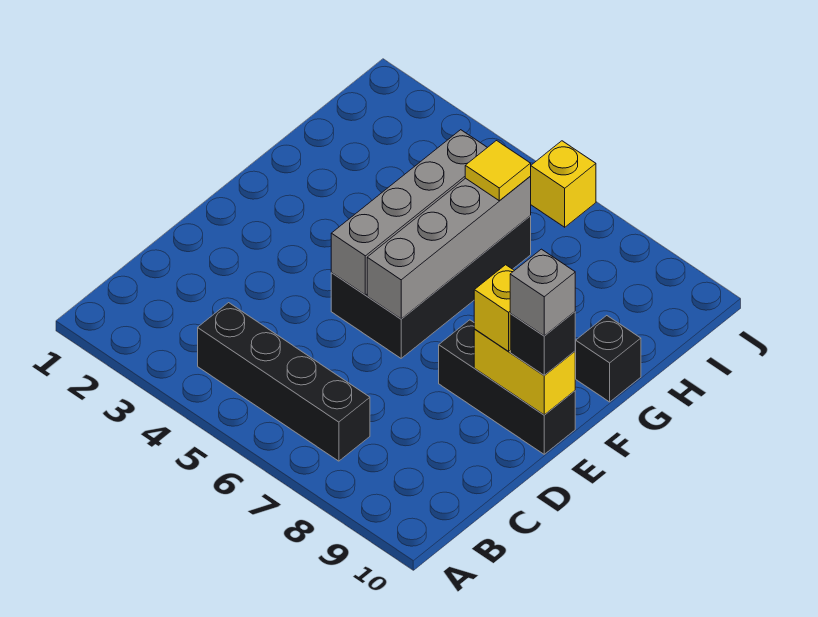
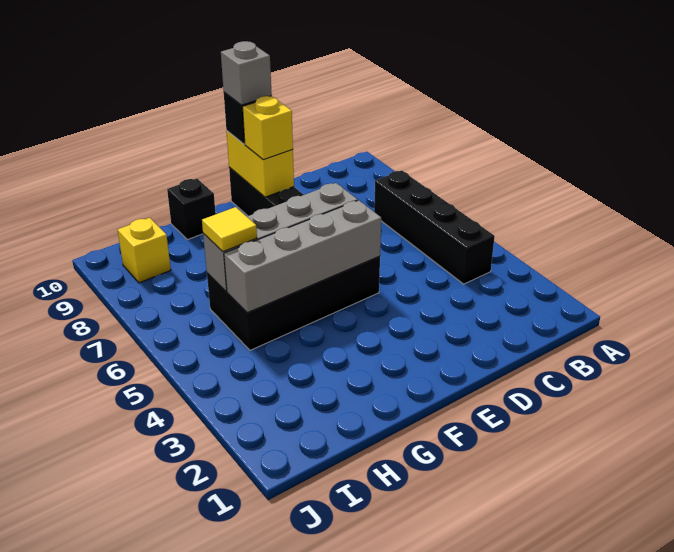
yellow brick J6 level 1 -> yellow brick I9 level 1

